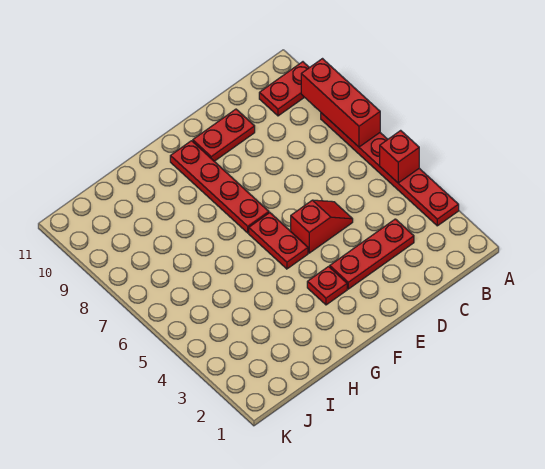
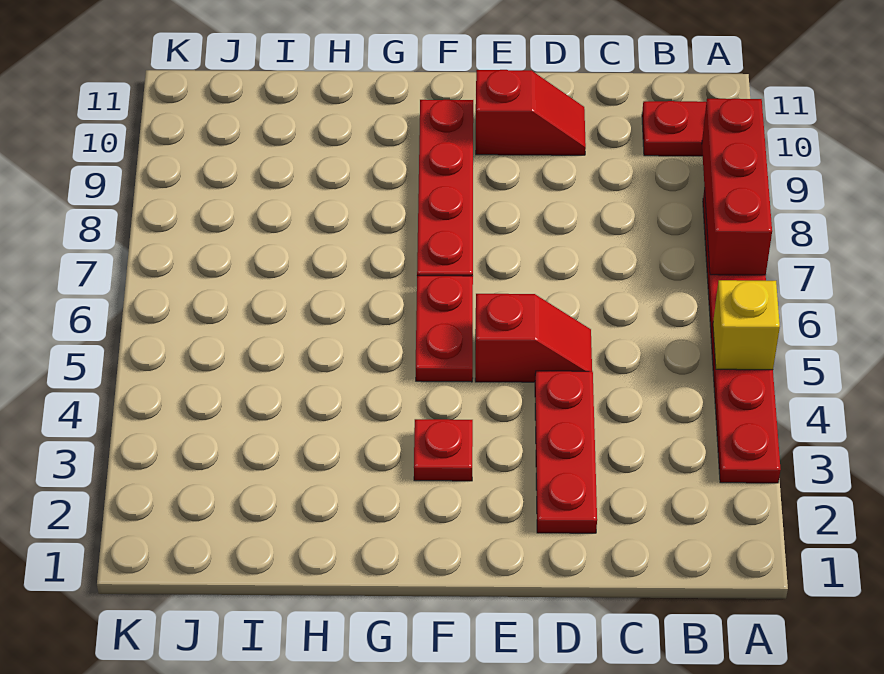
red brick A5 level 2 -> yellow brick A5 level 2
red plate C3:E3 level 1 -> red plate D2:D4 level 1
red plate D10:E10 level 1 -> red slope D10:E10 level 1 top E

